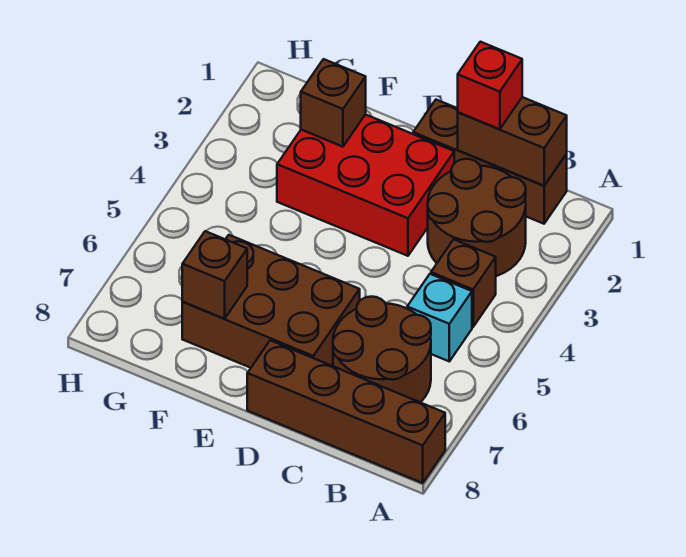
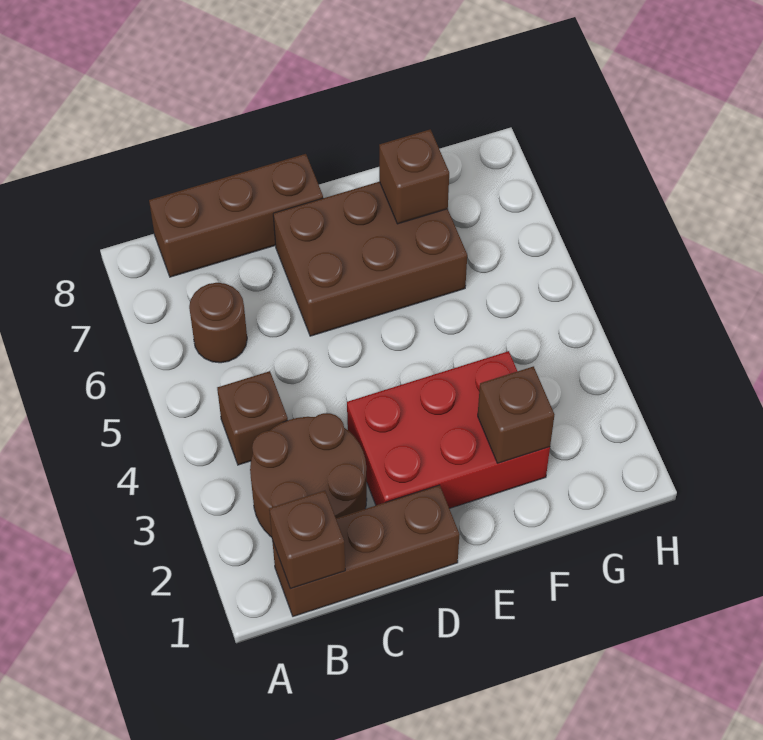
brown brick A8:D8 level 1 -> brown brick B8:D8 level 1
brown brick B1:C1 level 2 -> brown brick B1 level 2
cyan brick B5 level 1 -> none
brown round brick B6:C7 level 1 -> brown round brick B6 level 1
red brick C1 level 3 -> none

